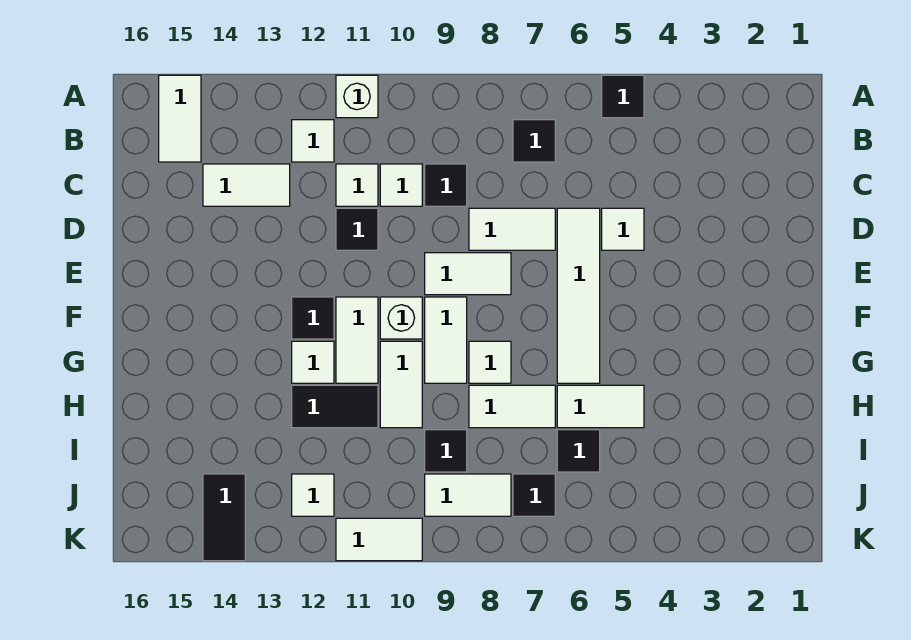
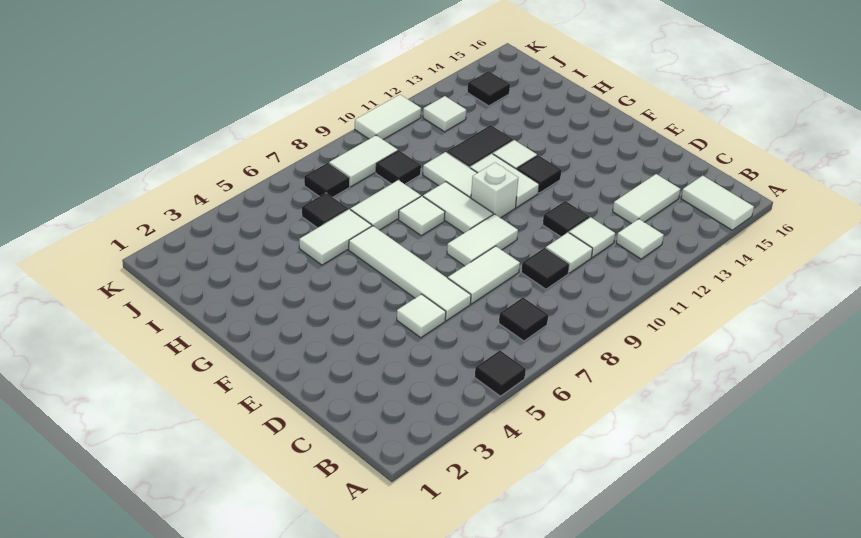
white brick A11 level 1 -> none
black tile J14:K14 level 1 -> black tile J14 level 1

